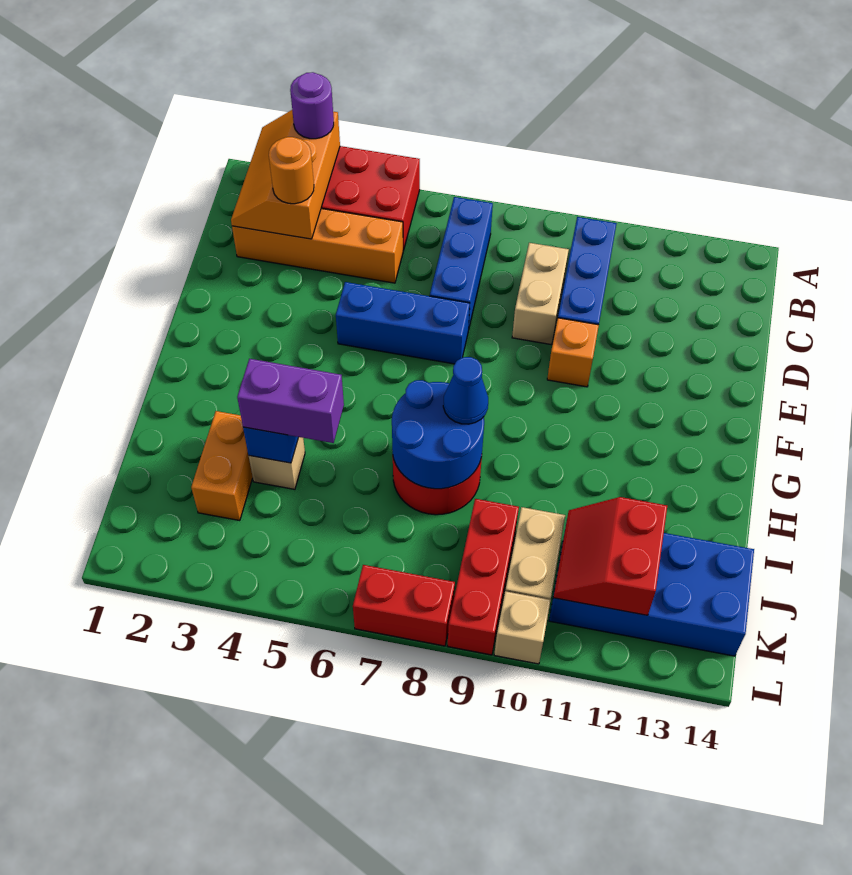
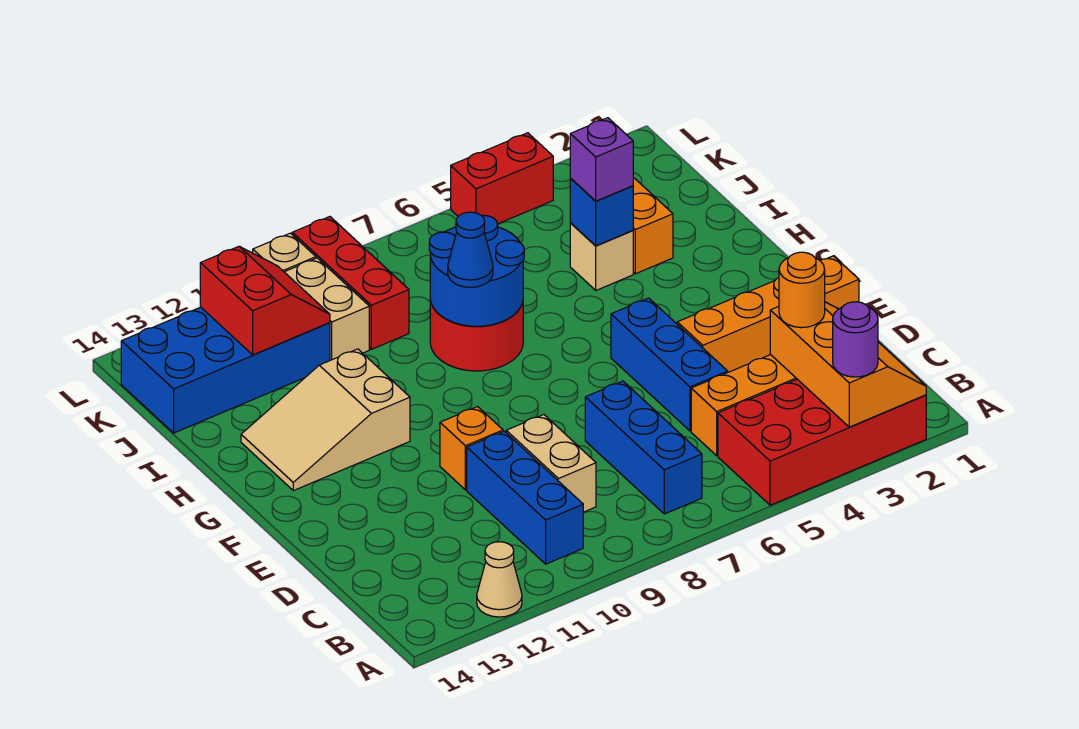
none -> tan cone A12 level 1
none -> orange brick E1:E4 level 1
blue brick E5:E7 level 1 -> blue brick D5:F5 level 1
none -> tan slope G11:H13 level 1 top 11
purple brick I4:I5 level 3 -> purple brick I4 level 3
red brick L7:L8 level 1 -> red brick L4:L5 level 1

